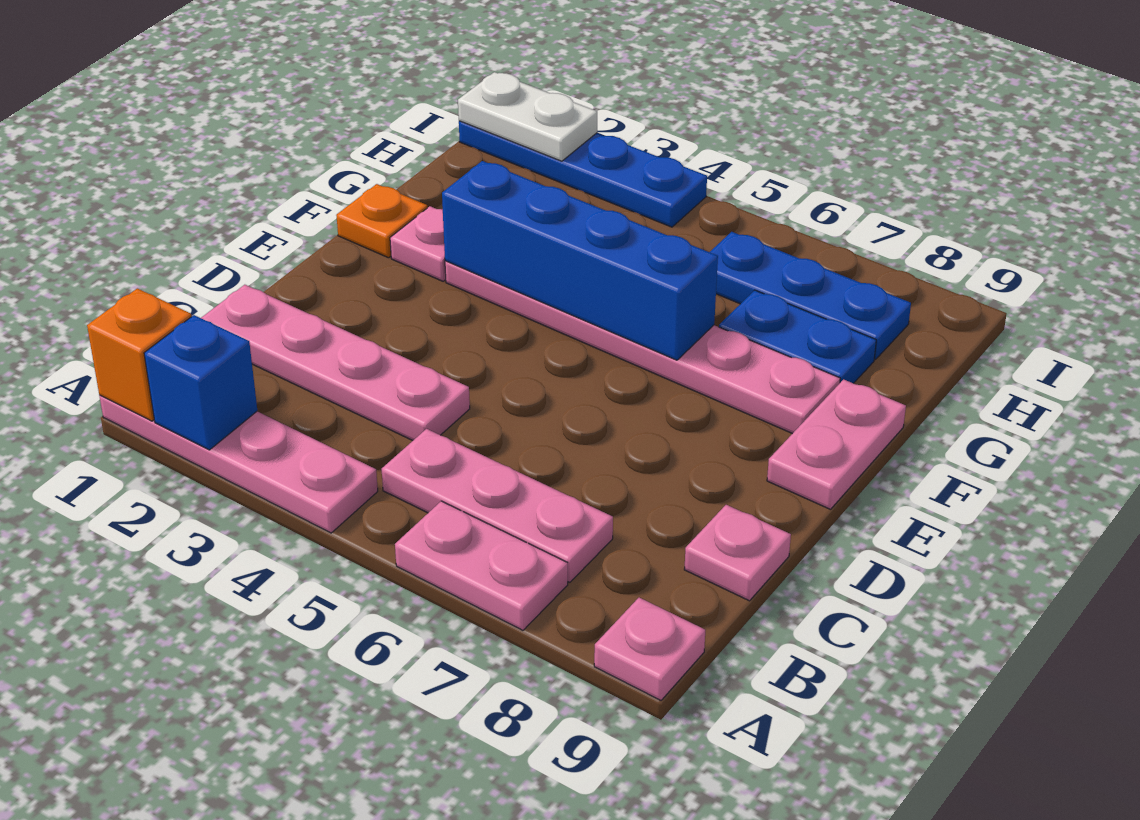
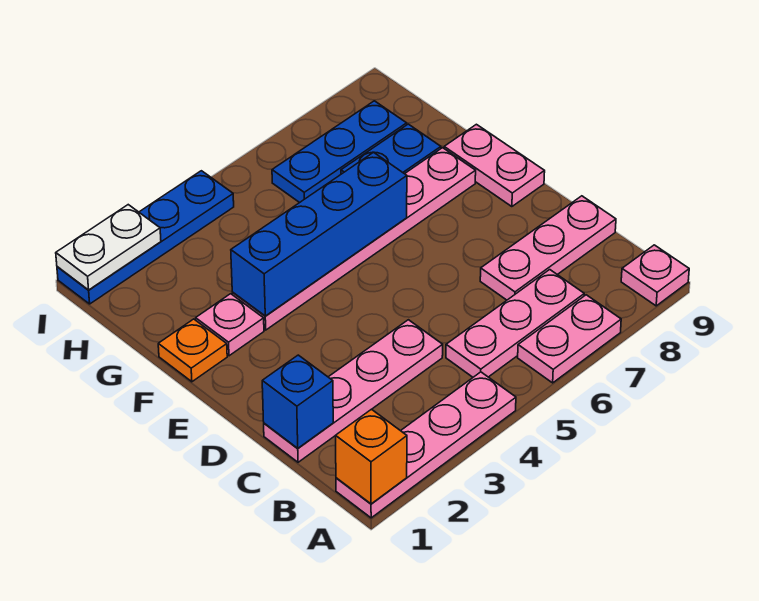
blue brick A2 level 2 -> blue brick C1 level 2
pink plate C9 level 1 -> pink plate C7:C9 level 1

